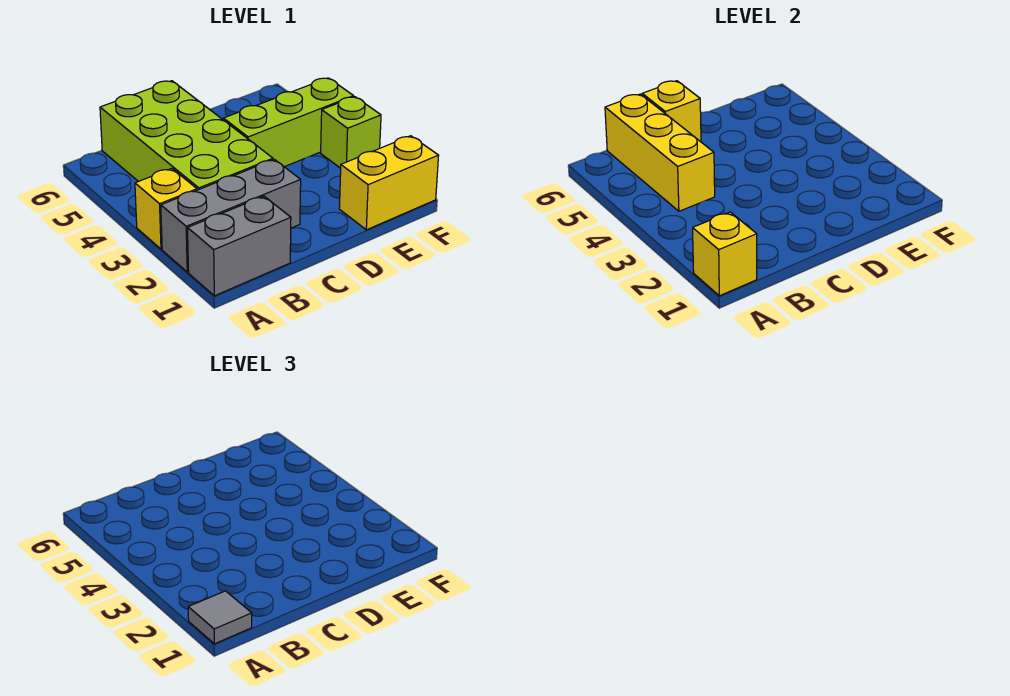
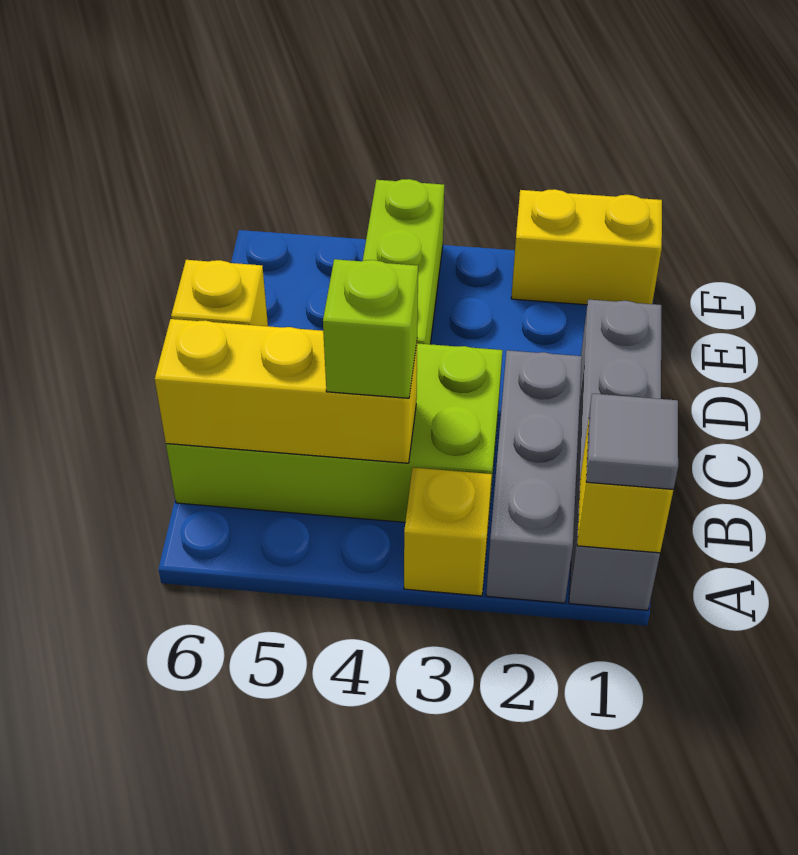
grey brick A1:B1 level 1 -> grey brick A1:D1 level 1
yellow brick E1:F1 level 1 -> yellow brick F1:F2 level 1
lime brick F3 level 1 -> lime brick B4 level 3

